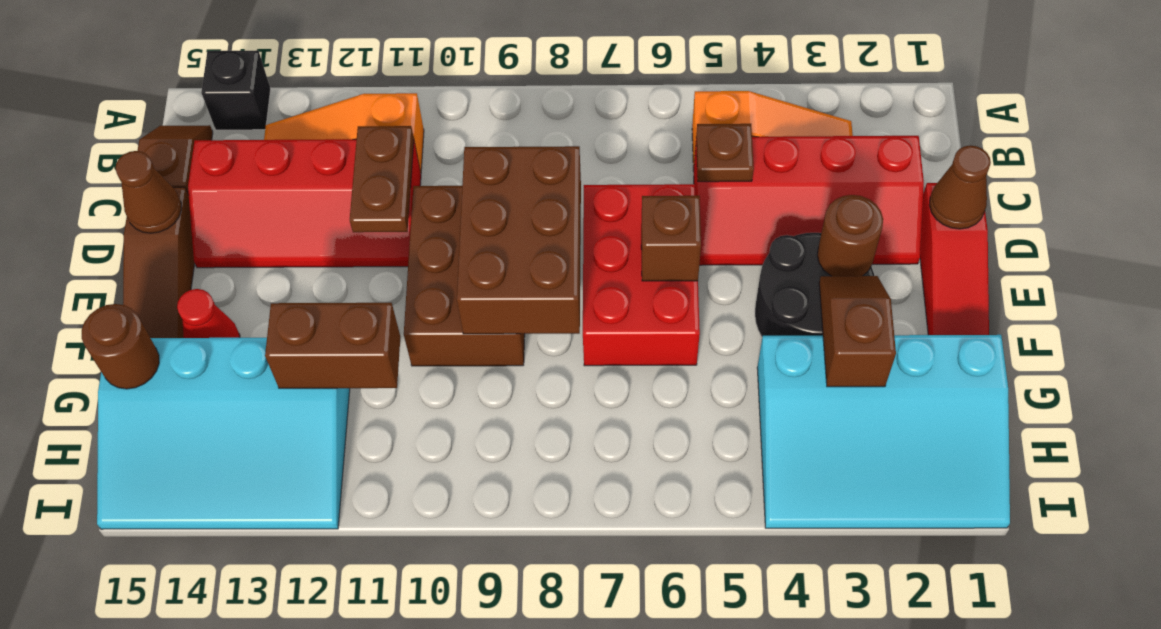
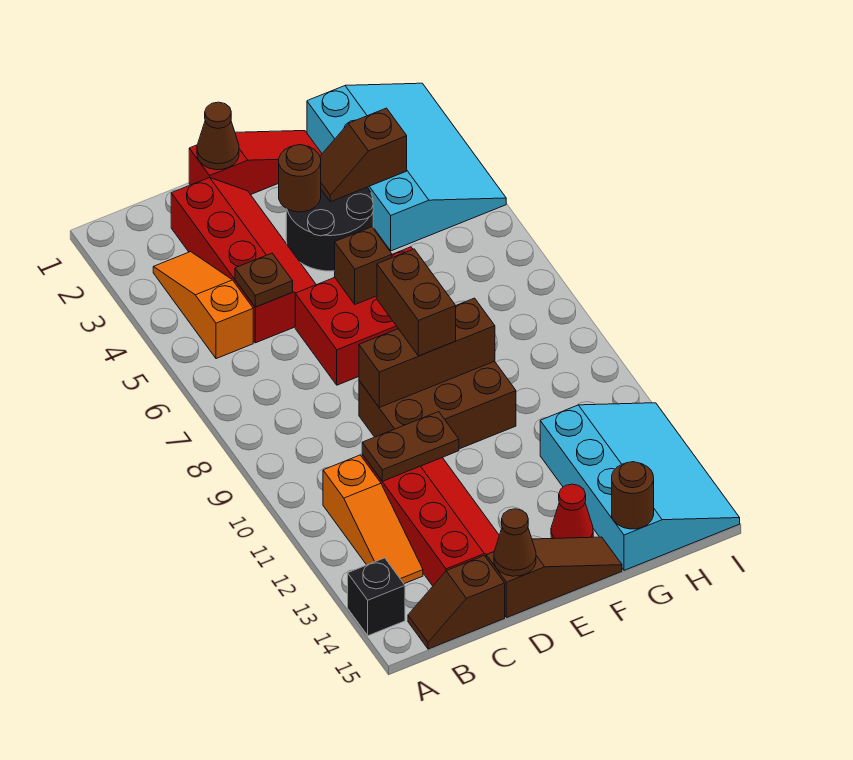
brown brick D8:F9 level 2 -> brown brick D9:F9 level 2
brown brick G11:G12 level 2 -> brown brick E8:E9 level 3

